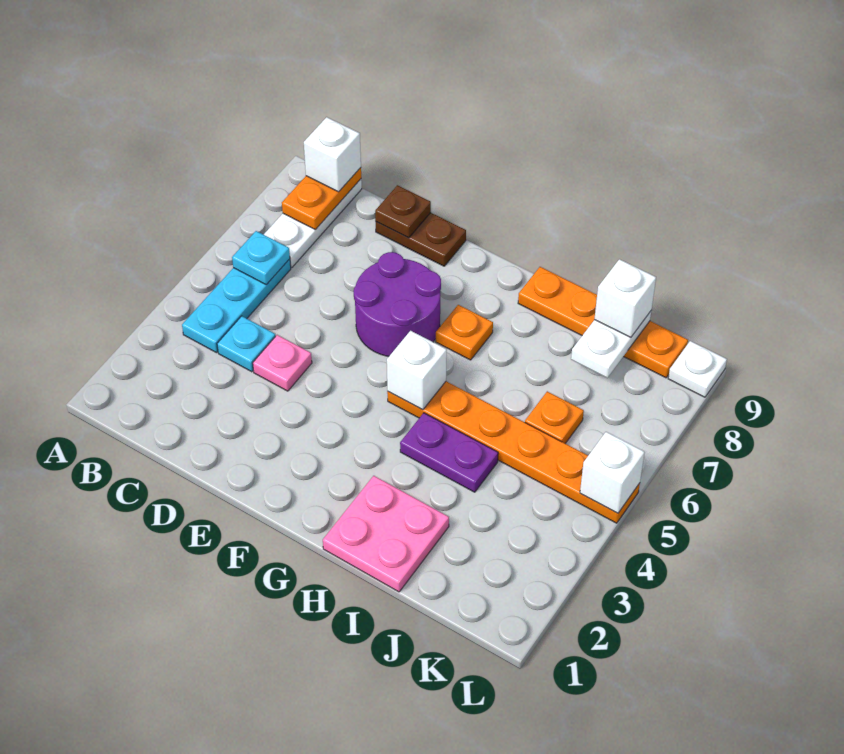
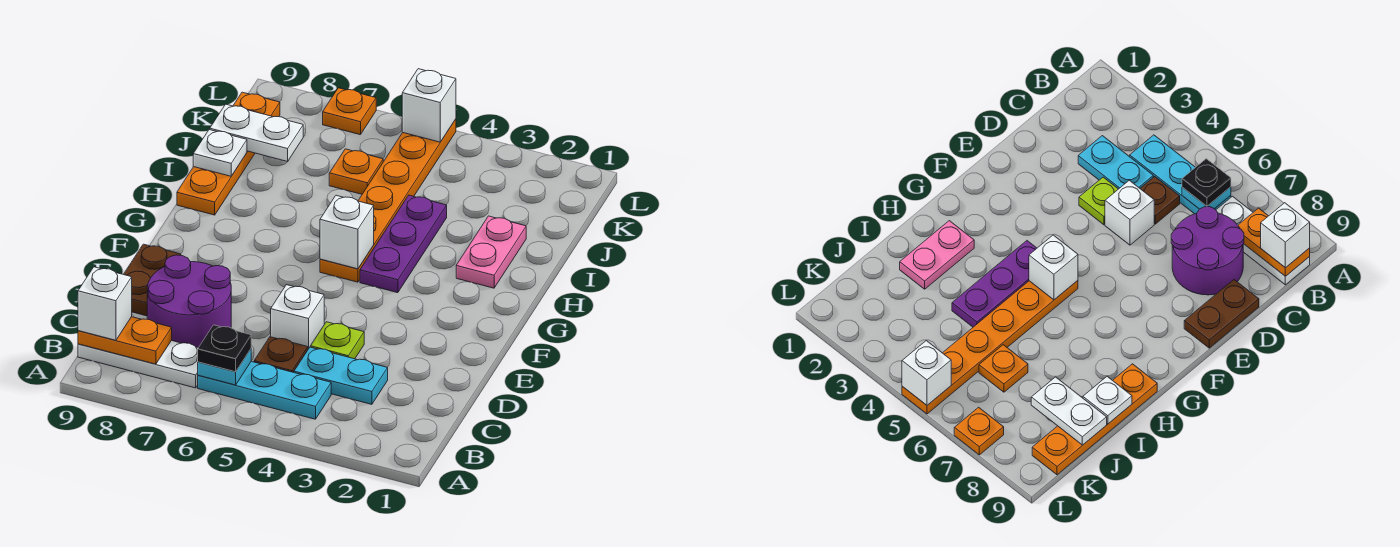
none -> black plate B6 level 3
cyan plate C4 level 1 -> cyan plate C3:C4 level 1
pink plate D4 level 1 -> lime plate D4 level 1
brown plate D9 level 2 -> brown plate C5 level 1
purple round brick E6:F7 level 1 -> purple round brick C7:D8 level 1
orange plate G7 level 1 -> orange plate L7 level 1
pink plate H1:I2 level 1 -> pink plate H2:I2 level 1
purple plate H4:I4 level 1 -> purple plate G4:I4 level 1
white brick J9 level 3 -> white brick D5 level 1
white plate L9 level 1 -> white plate I9 level 2

